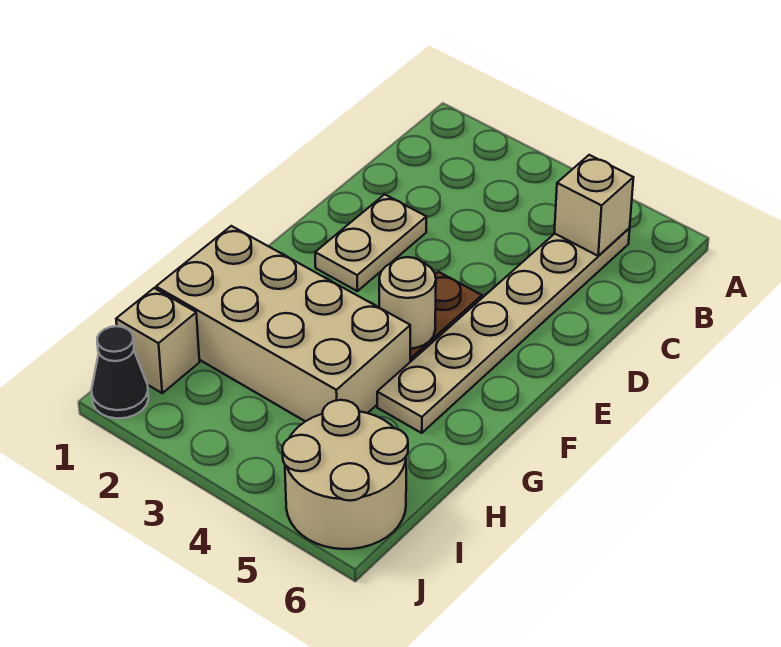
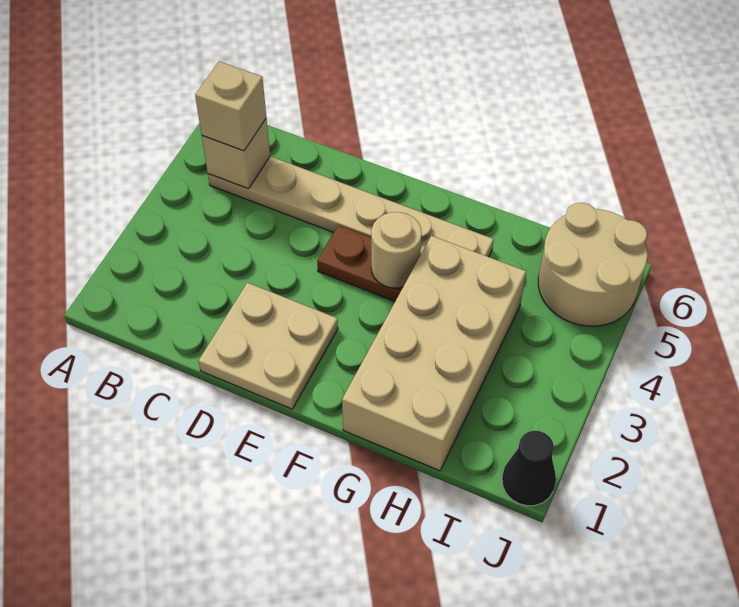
tan plate D2:E2 level 1 -> tan plate D1:E2 level 1
tan brick I1 level 1 -> tan brick B5 level 3

